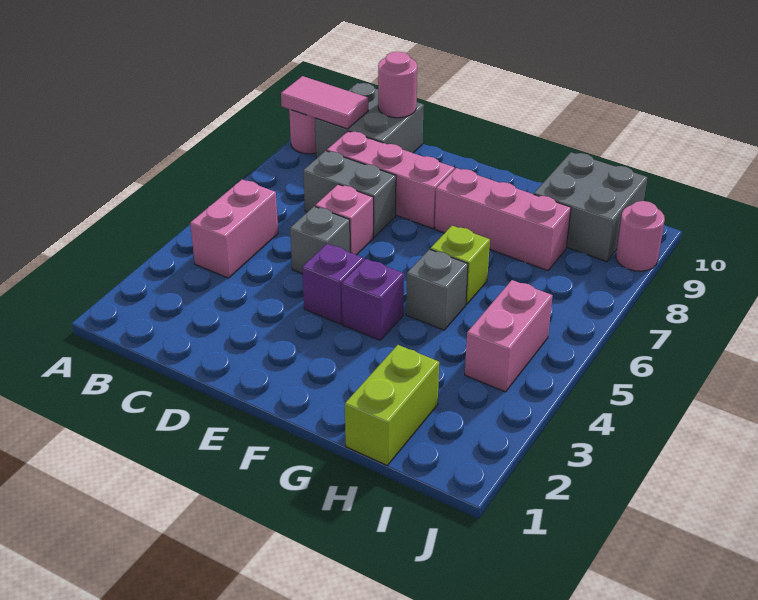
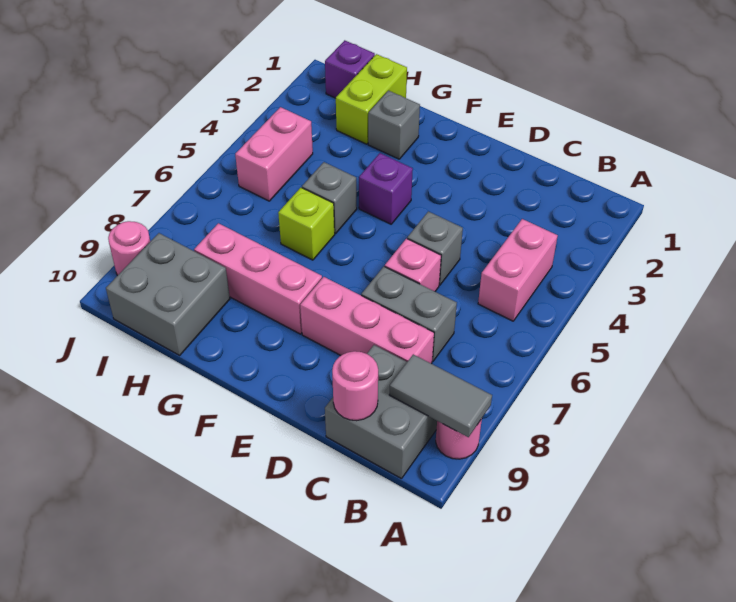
pink tile A9:B9 level 2 -> grey tile A9:B9 level 2
purple brick E4 level 1 -> purple brick I1 level 1
none -> grey brick G2 level 1

